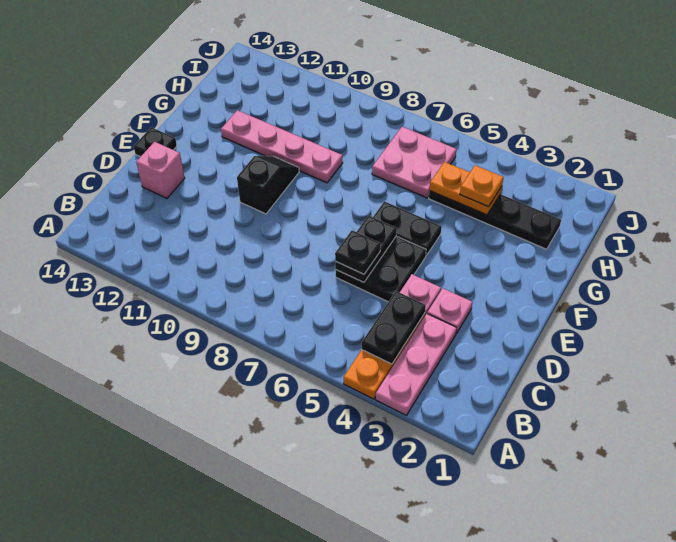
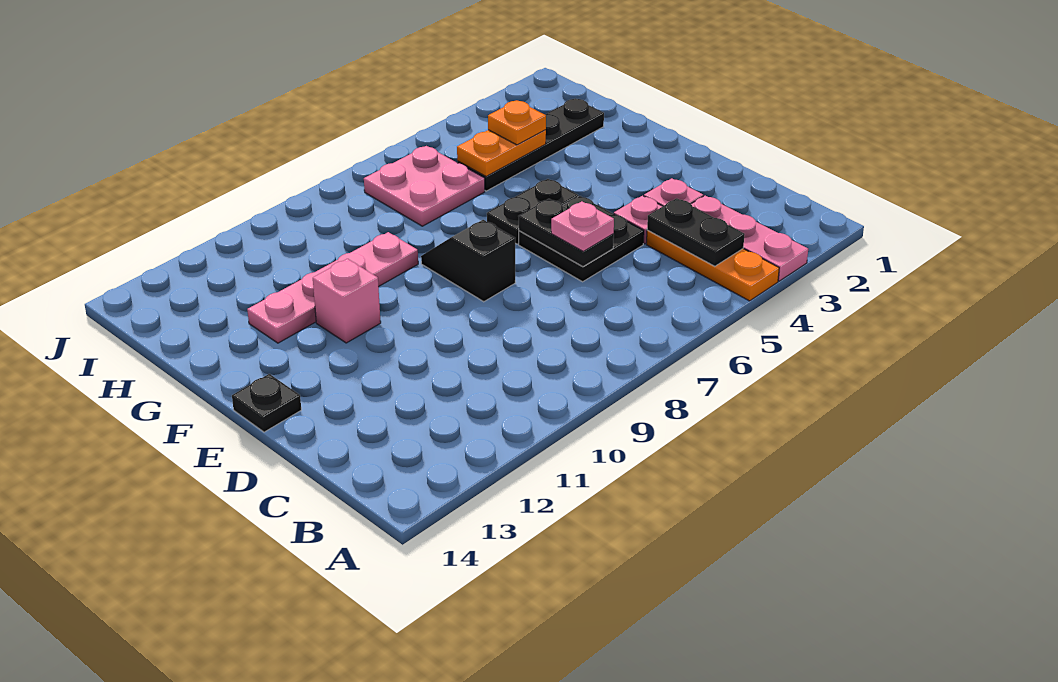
black plate D6 level 3 -> pink plate D6 level 3
pink brick D13 level 1 -> pink brick F11 level 1
black slope E10:F10 level 1 top E -> black slope E8:F8 level 1 top E

